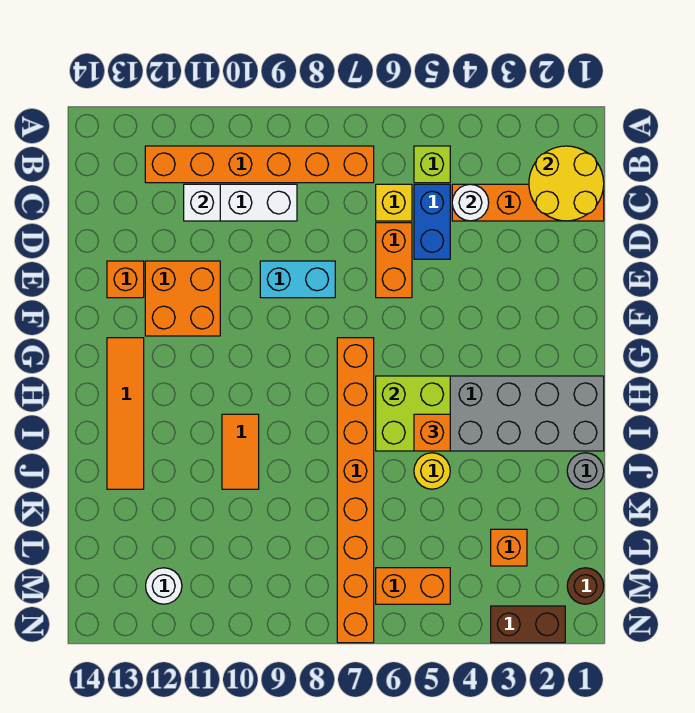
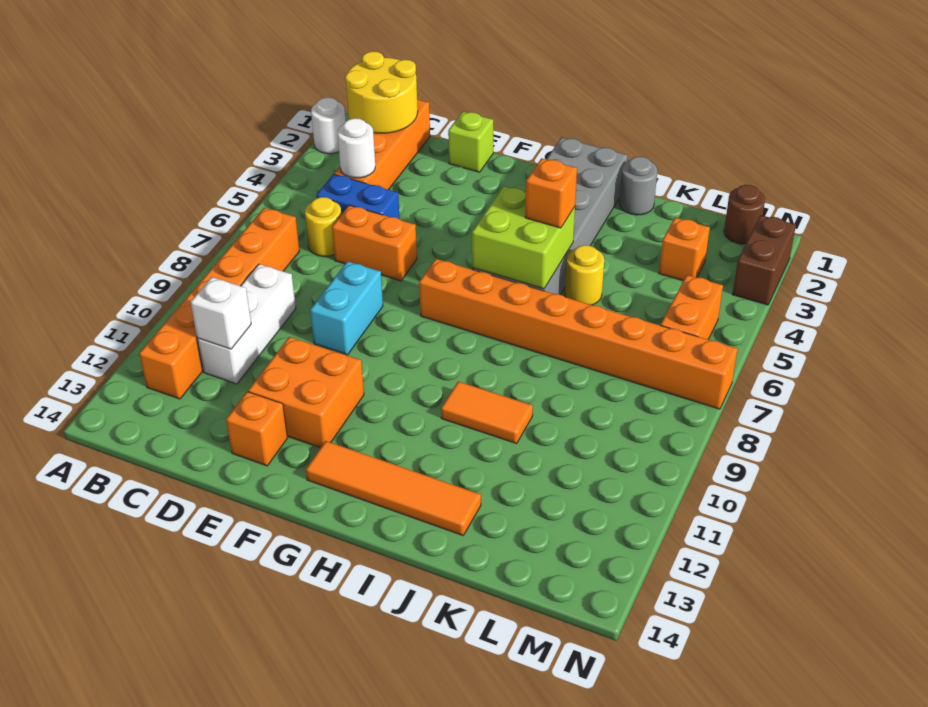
lime brick B5 level 1 -> lime brick E1 level 1
yellow brick C6 level 1 -> yellow round brick C6 level 1
white round brick M12 level 1 -> white round brick A2 level 1

